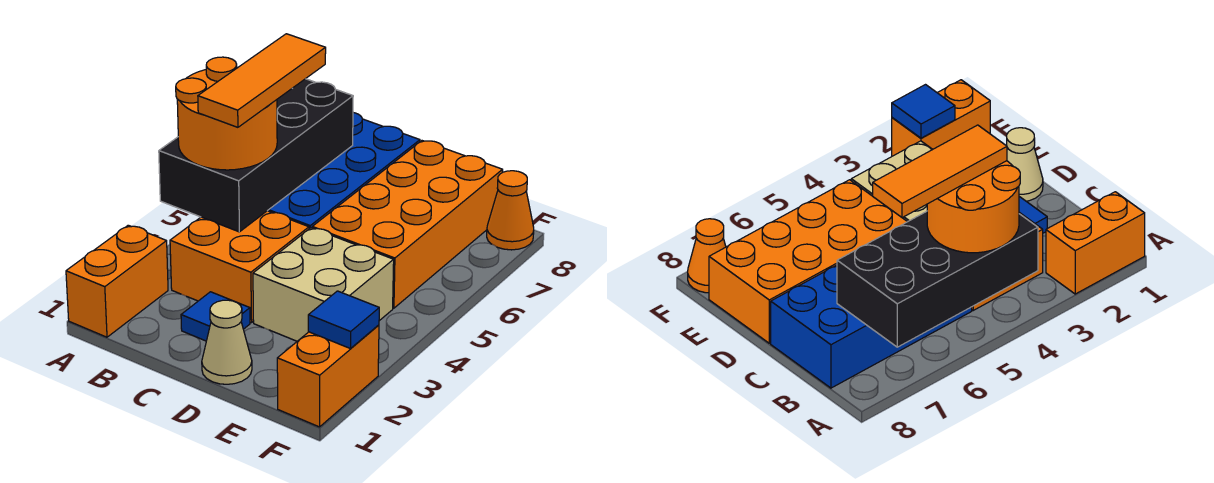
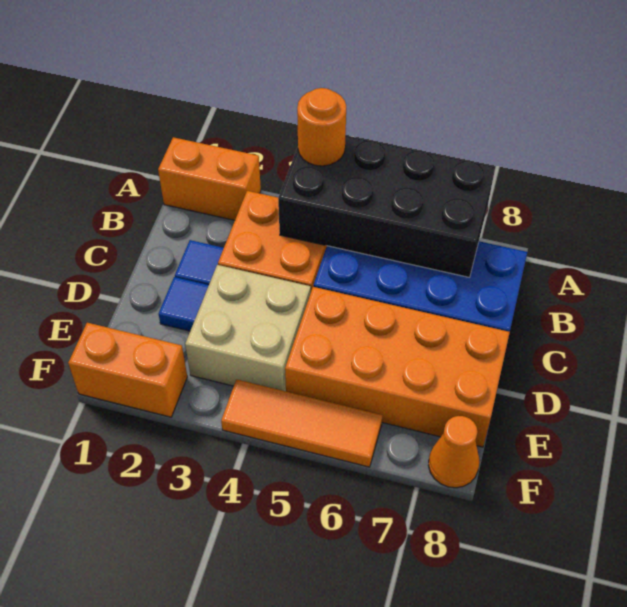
orange round brick A4:B5 level 3 -> orange round brick A4 level 3
orange tile B4:B6 level 4 -> orange tile F4:F6 level 1
tan cone D1 level 1 -> none
blue tile F2 level 2 -> blue tile D2 level 1

